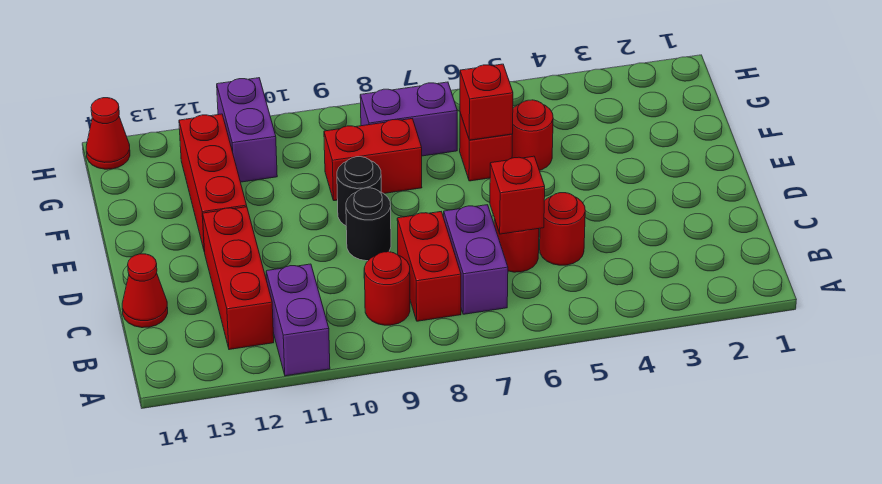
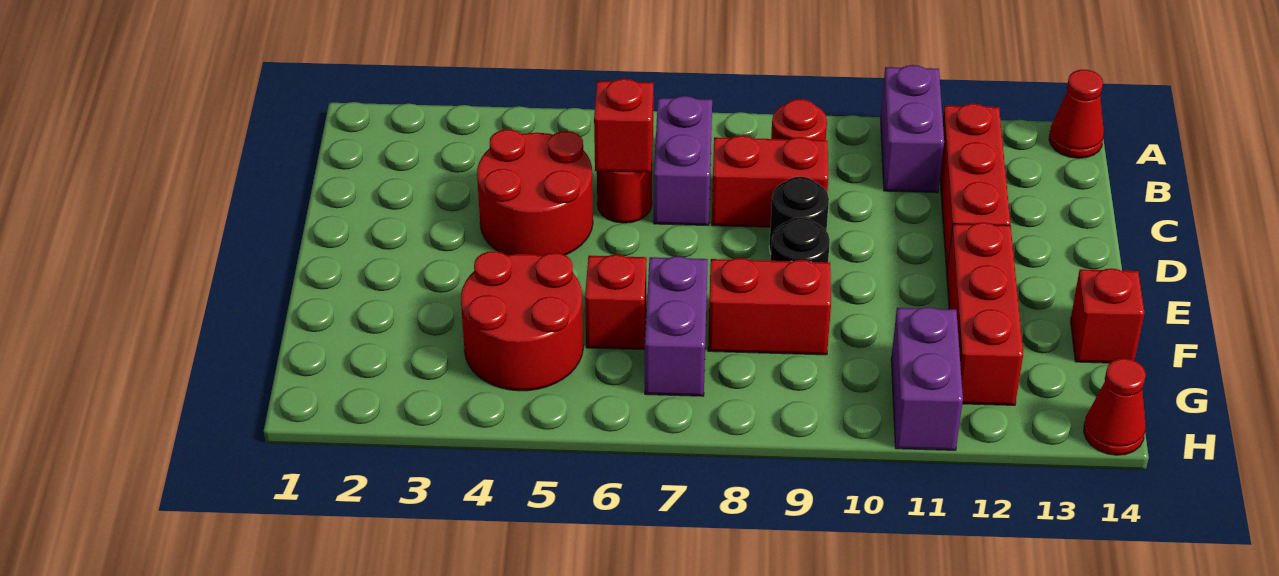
red brick B8:C8 level 1 -> red brick C8:C9 level 1
red round brick C5 level 1 -> red round brick C4:D5 level 1
red cone C14 level 1 -> red cone A14 level 1
red round brick F5 level 1 -> red round brick F4:G5 level 1
red brick F6 level 2 -> red brick F14 level 1
purple brick G7:G8 level 1 -> purple brick F7:G7 level 1

